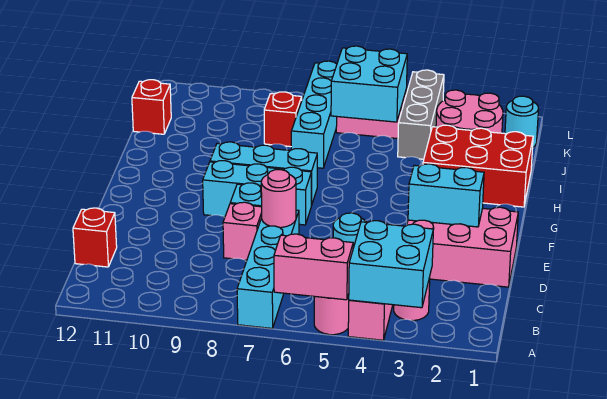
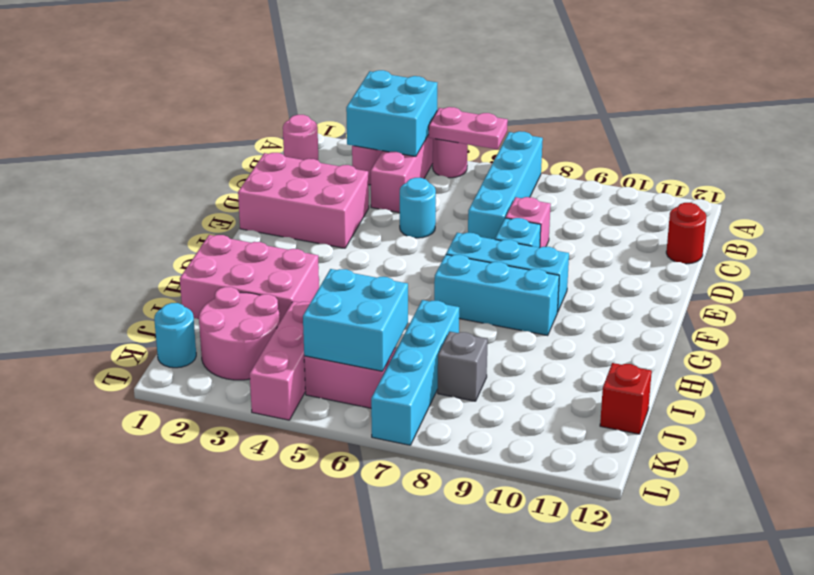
pink brick A5:A6 level 2 -> pink plate A5:A6 level 2
red brick C12 level 1 -> red round brick C12 level 1
pink round brick D7 level 2 -> pink round brick B1 level 1
cyan brick E2:E3 level 2 -> none
red brick H1:I3 level 1 -> pink brick H1:I3 level 1
grey brick J4:L4 level 1 -> pink brick J4:L4 level 1
red brick J8 level 1 -> grey brick J8 level 1

